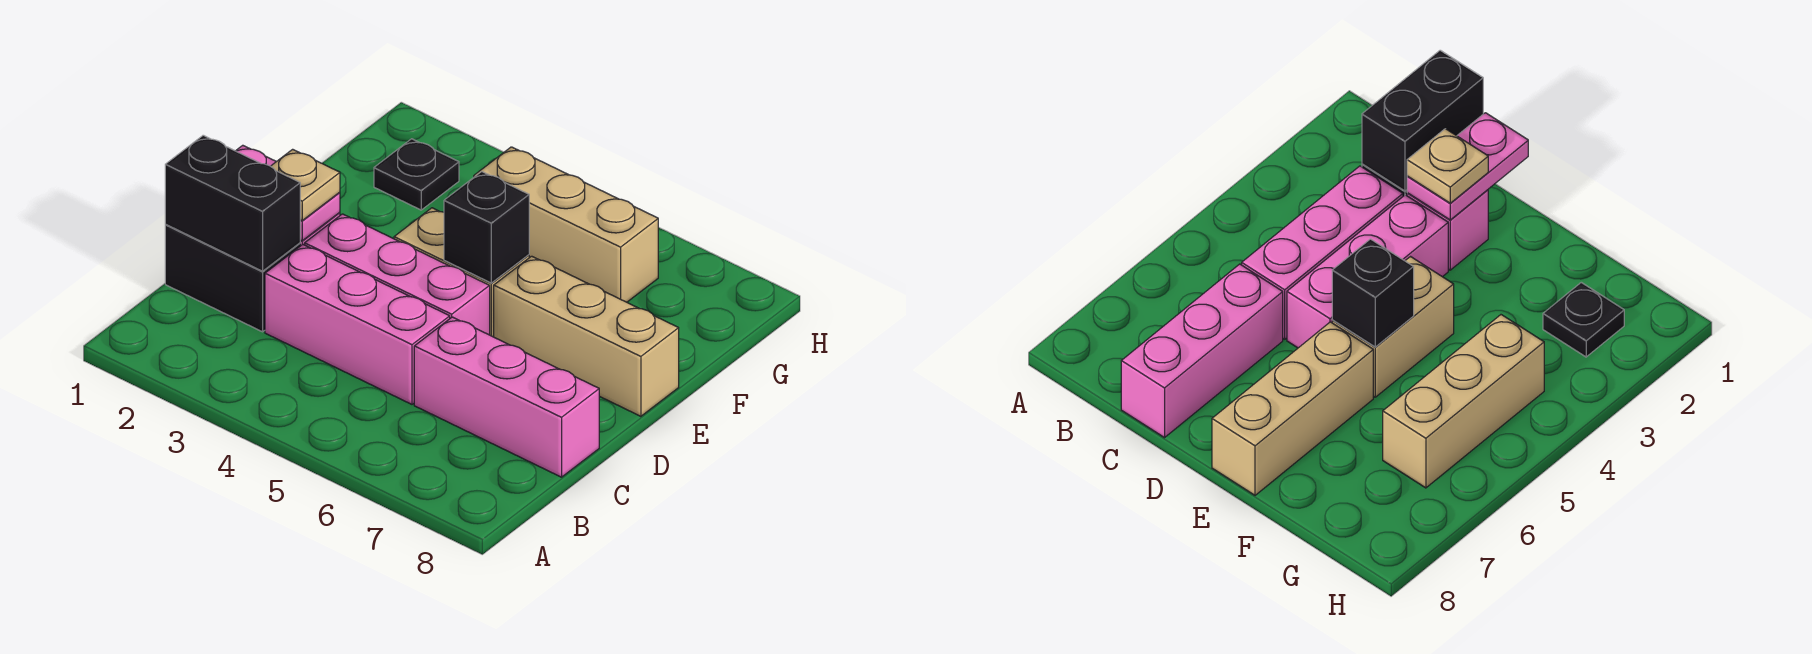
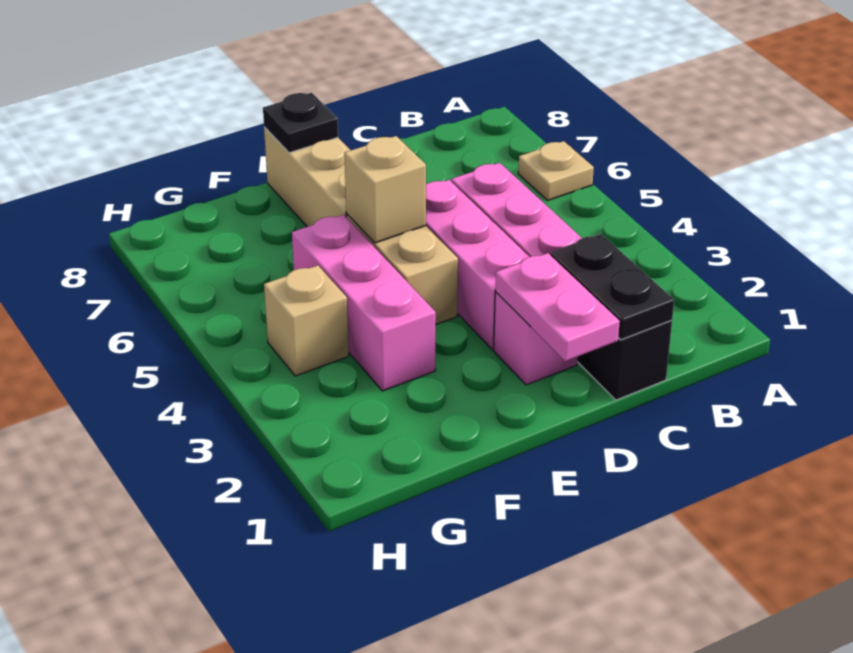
black brick C1:C2 level 2 -> black plate C1:C2 level 2
pink brick C6:C8 level 1 -> pink brick F3:F5 level 1
tan plate D2 level 3 -> tan plate A6 level 1
black brick E5 level 2 -> tan brick E5 level 2
black plate G2 level 1 -> black plate E8 level 2
tan brick G4:G6 level 1 -> tan brick G4 level 1

